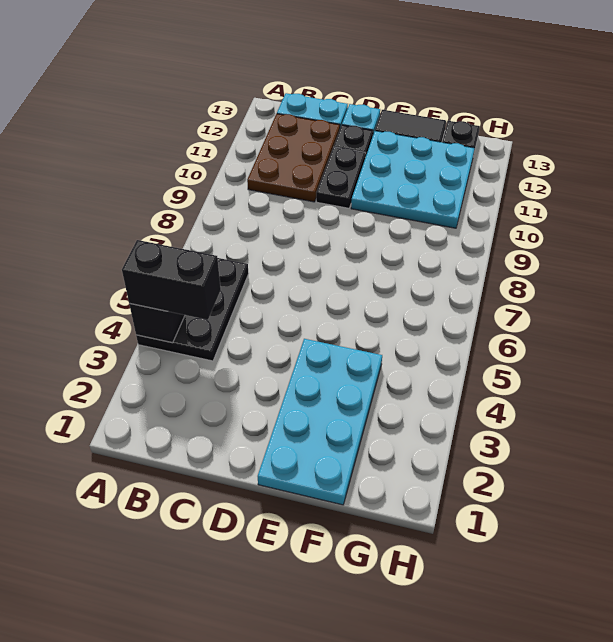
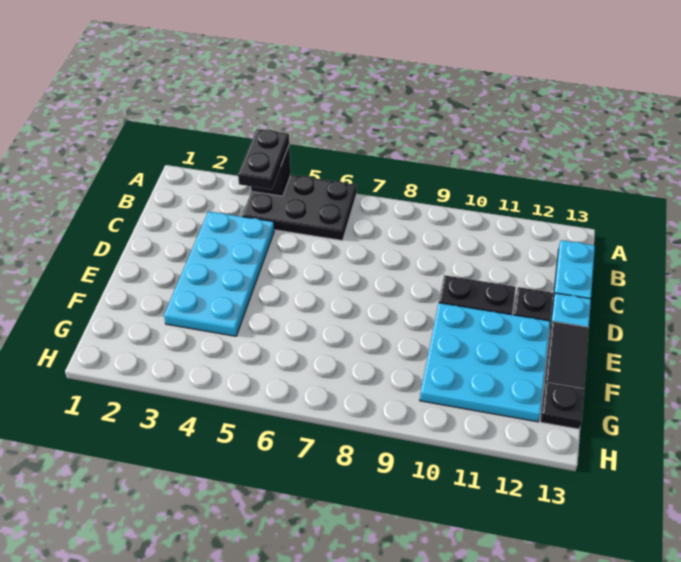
black brick A4:B4 level 3 -> black plate A4:B4 level 3
brown plate B10:C12 level 1 -> none
cyan plate E1:F4 level 1 -> cyan plate C3:F4 level 1

